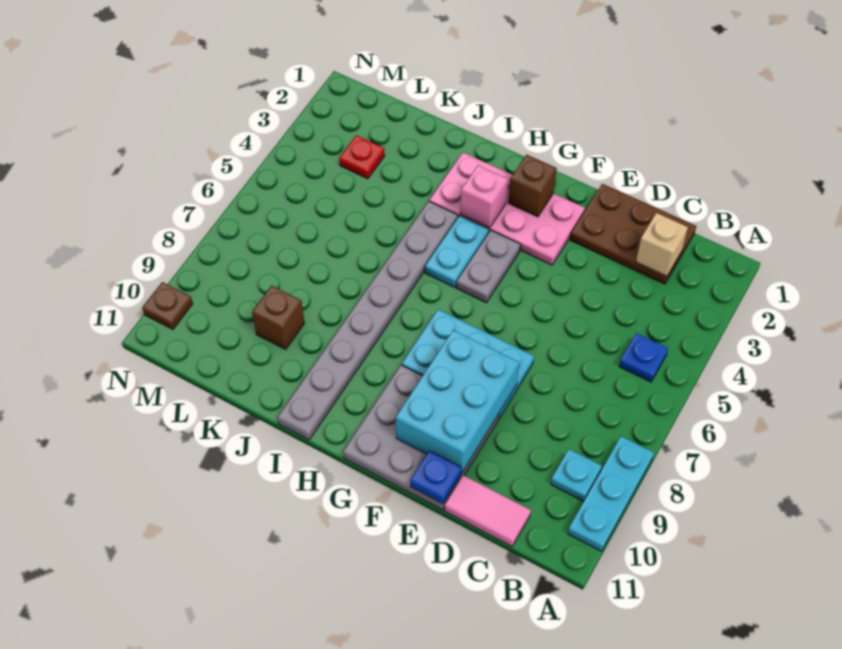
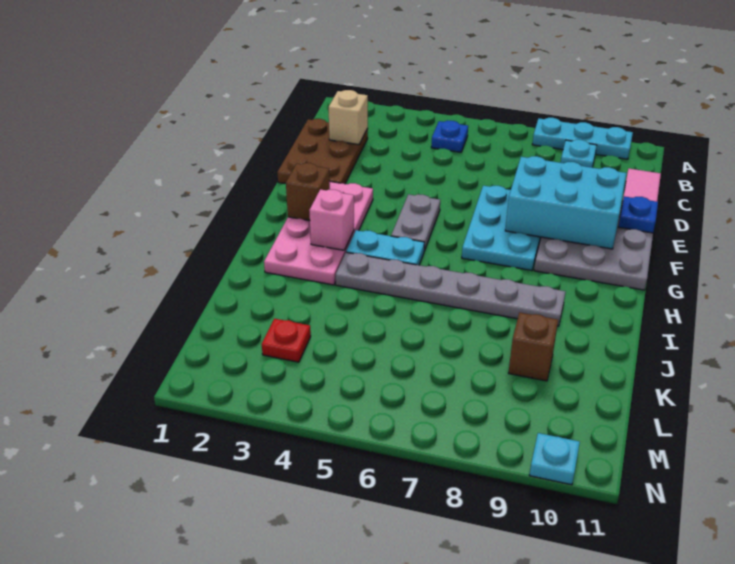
grey plate G4:G5 level 1 -> grey plate F5:G5 level 1
grey plate I4:I11 level 1 -> grey plate I4:I9 level 1
brown plate N10 level 1 -> cyan plate N10 level 1

